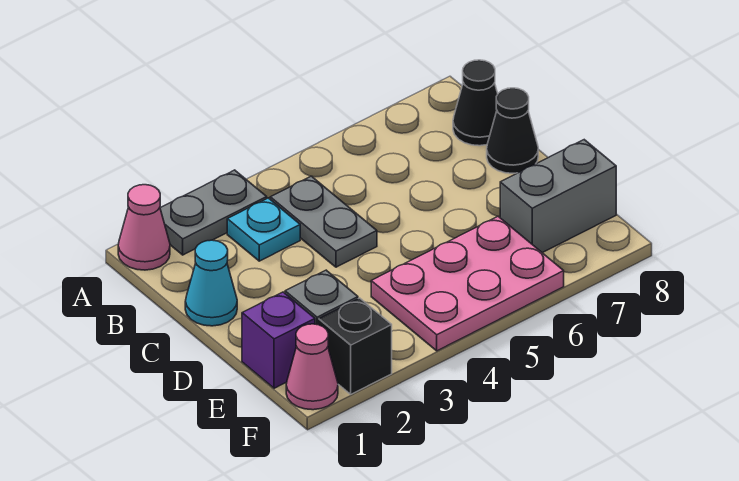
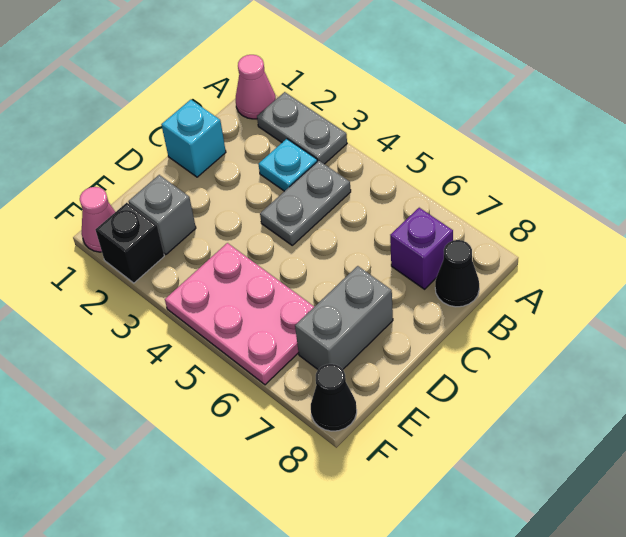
cyan cone C1 level 1 -> cyan brick C1 level 1
black cone C8 level 1 -> black cone F8 level 1
purple brick E1 level 1 -> purple brick B7 level 1
grey brick E7:E8 level 1 -> grey brick D7:E7 level 1

